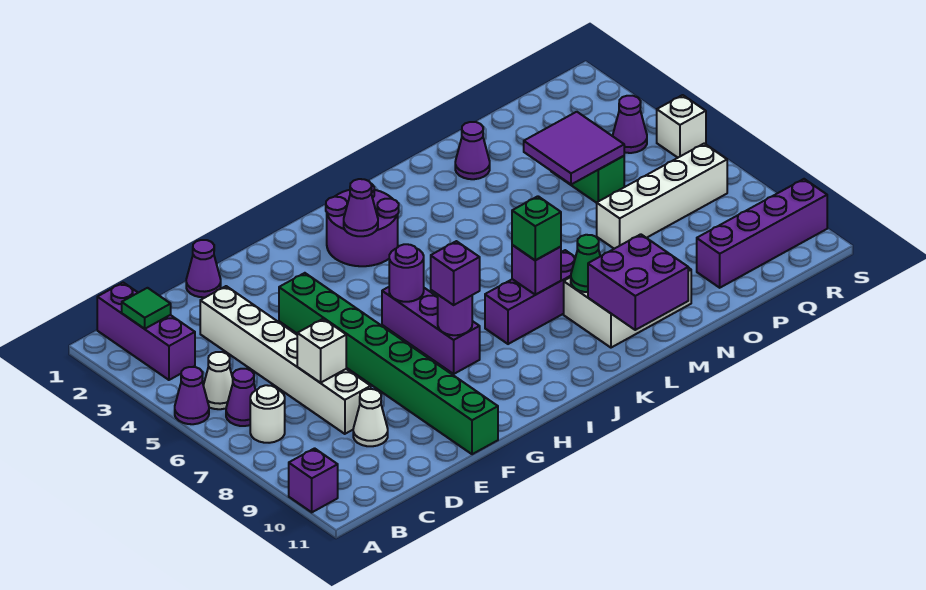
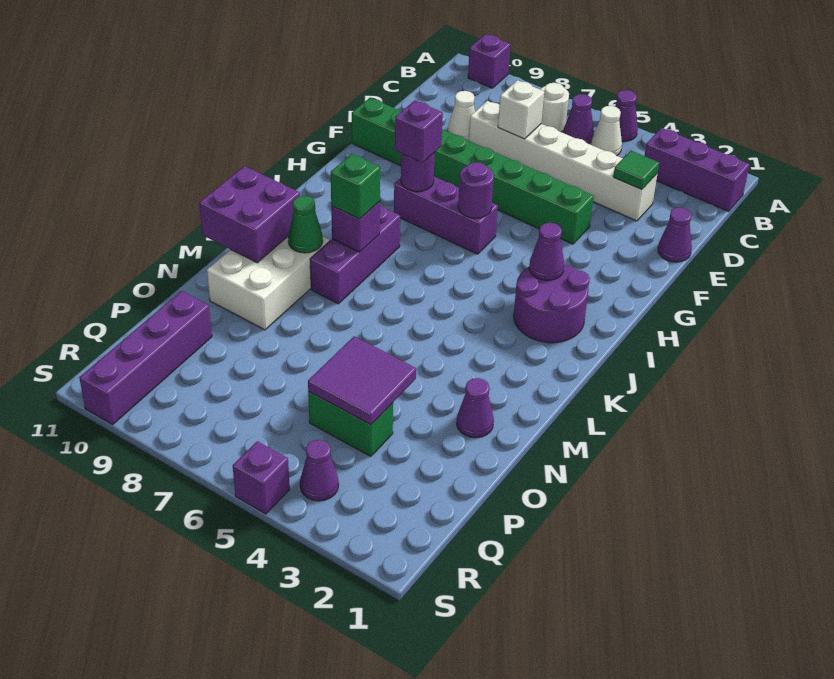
green tile B2 level 2 -> green tile D3 level 2
white brick O7:R7 level 1 -> none
white brick S5 level 1 -> purple brick S5 level 1

